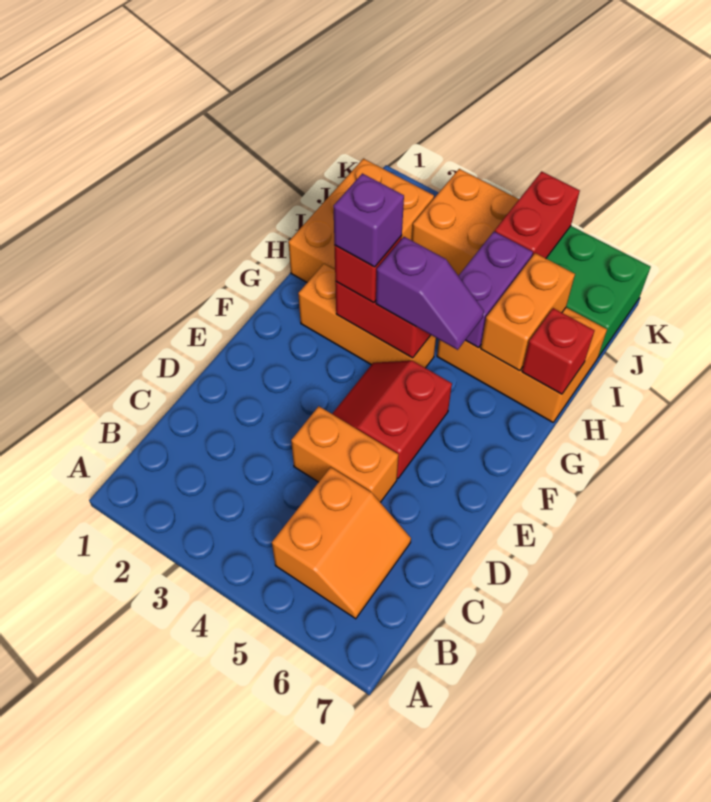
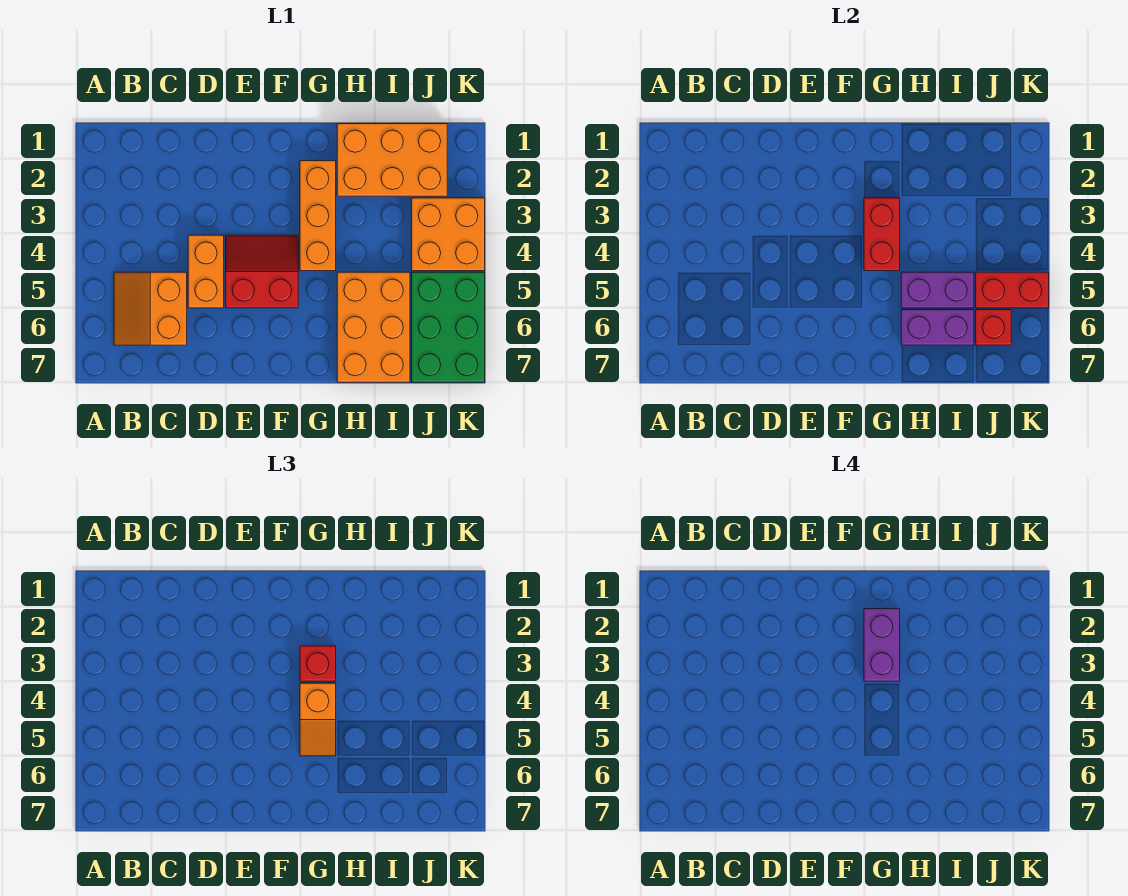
orange slope B5:C6 level 1 top 5 -> orange slope B5:C6 level 1 top C
purple brick G3 level 4 -> purple brick G2:G3 level 4
purple slope G4:G5 level 3 top 4 -> orange slope G4:G5 level 3 top 4
orange brick H6:I6 level 2 -> purple brick H6:I6 level 2
red brick H7 level 2 -> red brick J6 level 2

